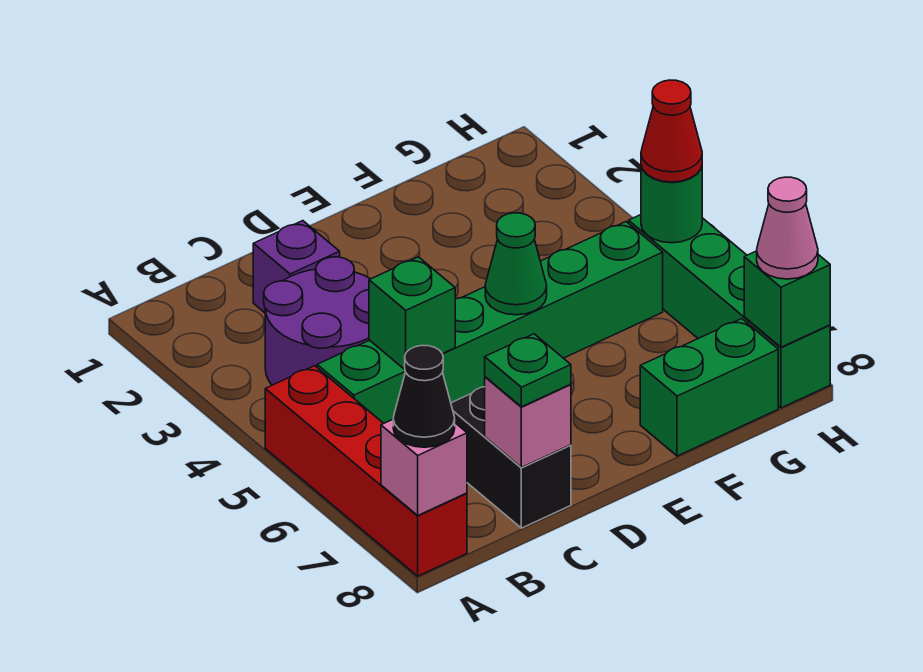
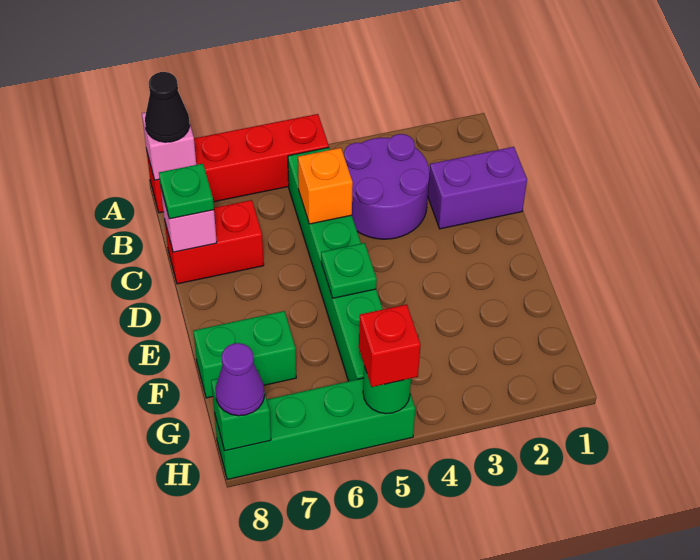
purple brick C2 level 1 -> purple brick C1:C2 level 1
green brick C5 level 2 -> orange brick C5 level 2
black brick C7:C8 level 1 -> red brick C7:C8 level 1
green cone E5 level 2 -> green plate E5 level 2
green brick F8:G8 level 1 -> green brick F7:F8 level 1
red cone H5 level 3 -> red brick H5 level 3
pink cone H8 level 3 -> purple cone H8 level 3

